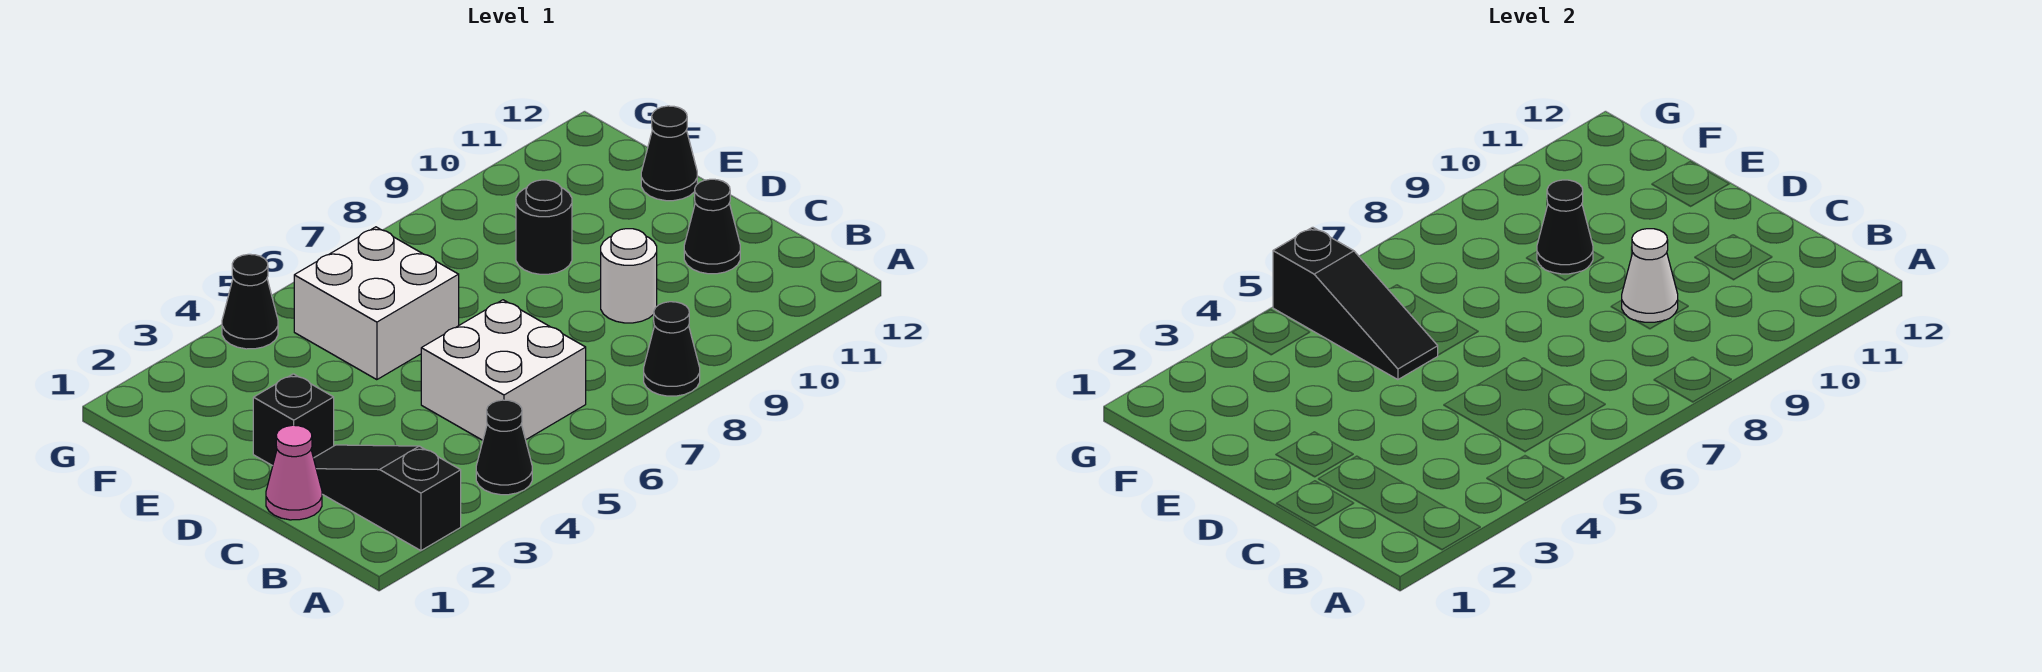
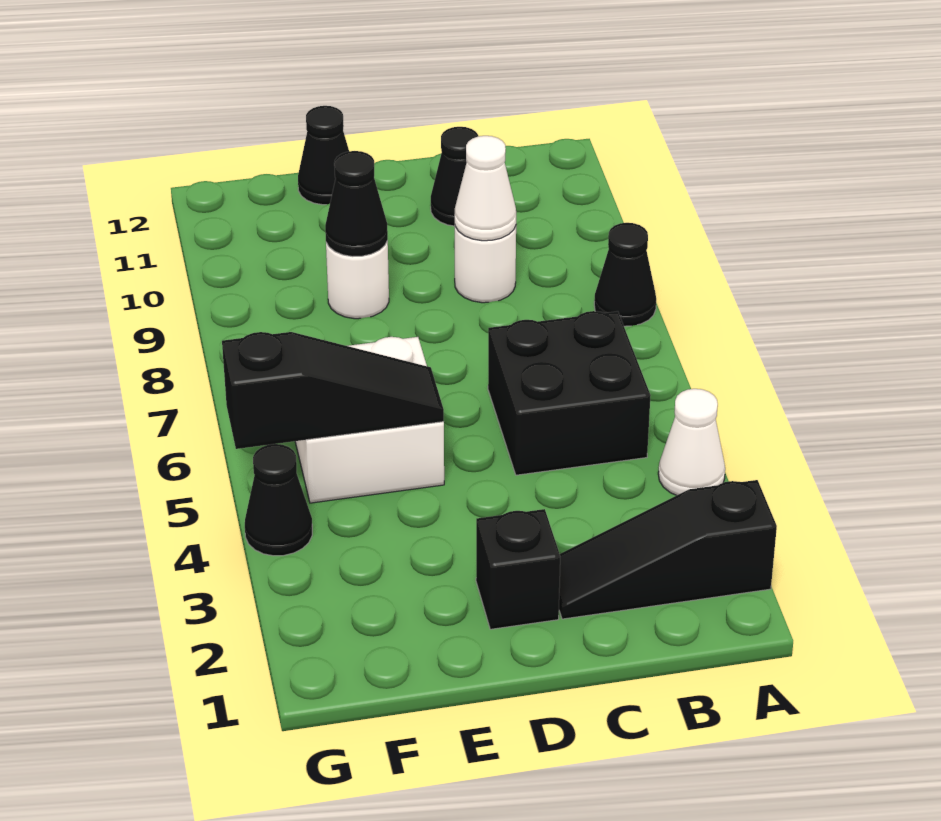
black cone A4 level 1 -> white cone A4 level 1
white brick B5:C6 level 1 -> black brick B5:C6 level 1
pink cone C1 level 1 -> none
black round brick E9 level 1 -> white round brick E9 level 1

